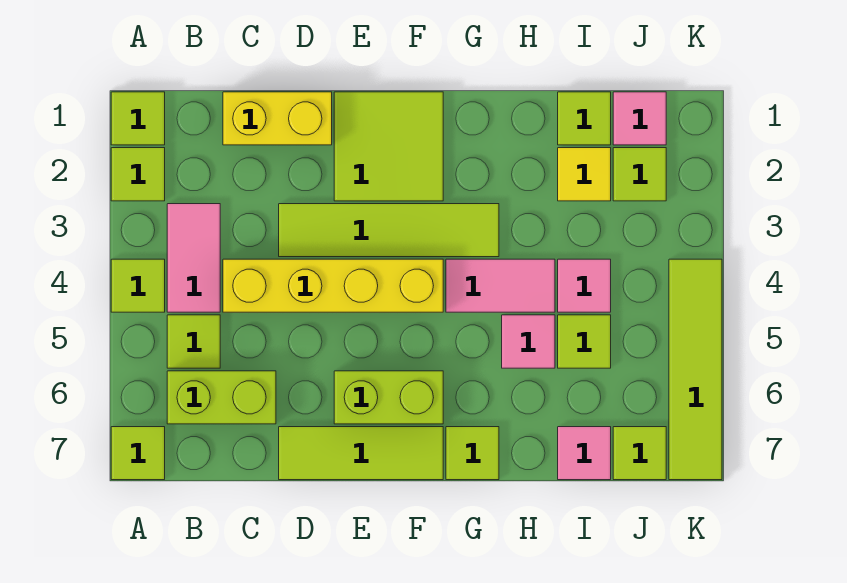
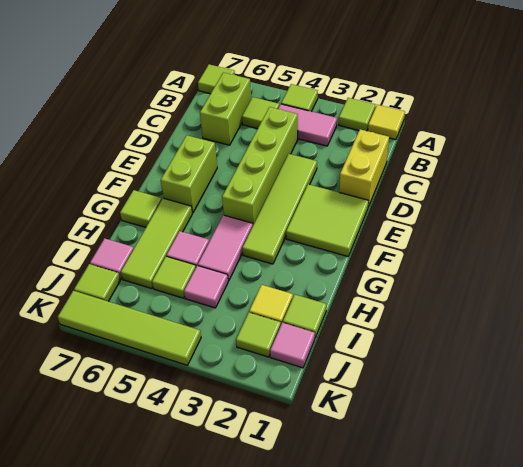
lime tile A1 level 1 -> yellow tile A1 level 1
yellow brick C4:F4 level 1 -> lime brick C4:F4 level 1
lime tile D7:F7 level 1 -> lime tile G6:I6 level 1

